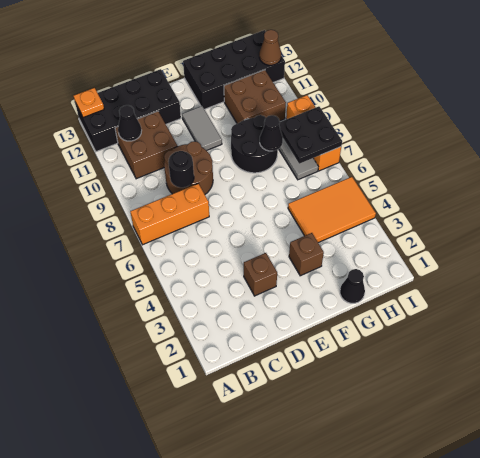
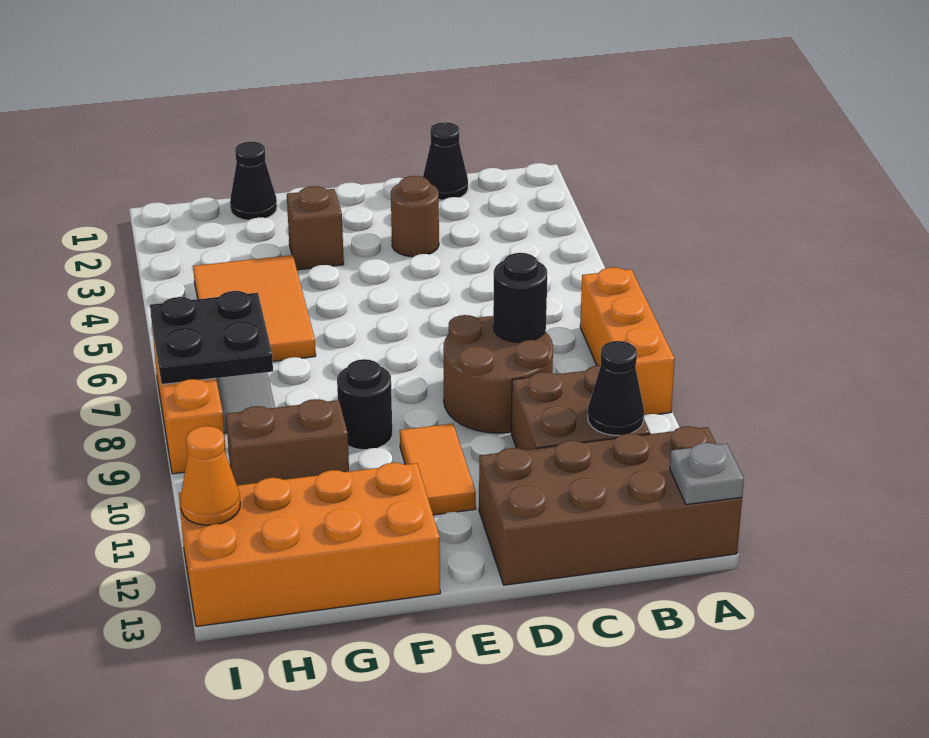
orange brick A7:C7 level 1 -> orange brick A7:A9 level 1
black brick A12:D13 level 1 -> brown brick A12:D13 level 1
orange plate A13 level 2 -> grey plate A13 level 2
brown brick D3 level 1 -> brown round brick D3 level 1
grey tile E10:E11 level 1 -> orange tile E10:E11 level 1
black round brick F8:G9 level 1 -> black round brick F9 level 1
black brick F12:I13 level 1 -> orange brick F12:I13 level 1
orange tile G4:I5 level 1 -> orange tile G4:H6 level 1
black cone G8 level 2 -> black cone C1 level 1
brown brick G10:H11 level 1 -> brown brick G10:H10 level 1
brown cone I12 level 2 -> orange cone I12 level 2

